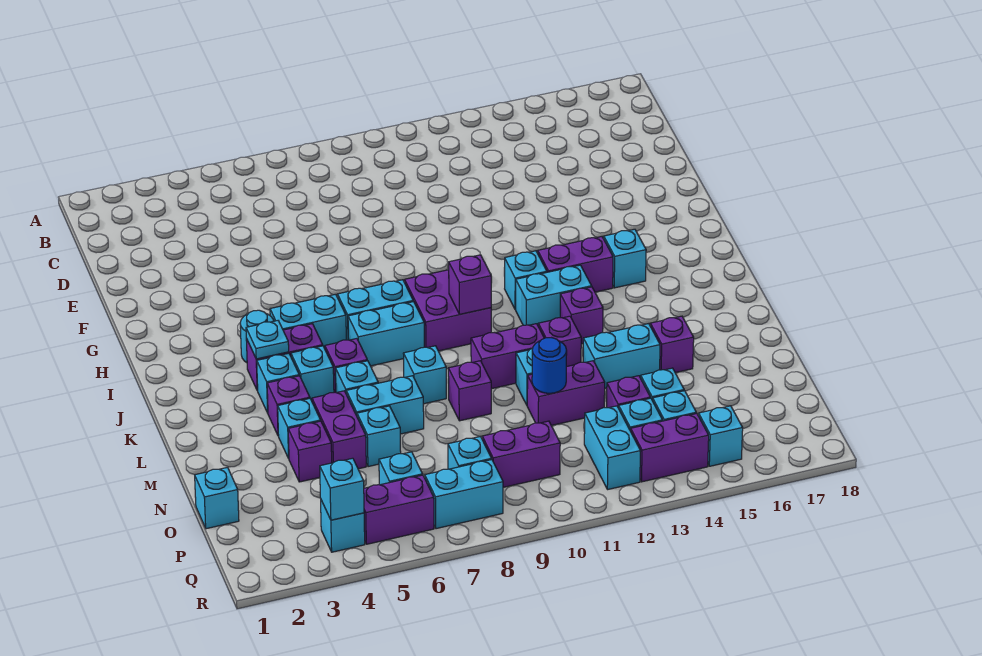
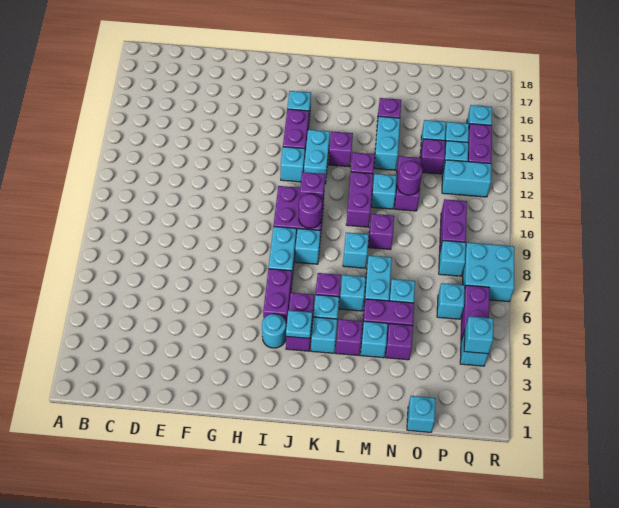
cyan brick I5:I6 level 1 -> purple brick I5:I6 level 1
cyan brick J7:J8 level 1 -> cyan brick J8 level 1
none -> purple round brick J9 level 2
blue round brick N11 level 2 -> purple round brick N11 level 2
cyan brick Q7:Q8 level 1 -> cyan brick Q7:R8 level 1

